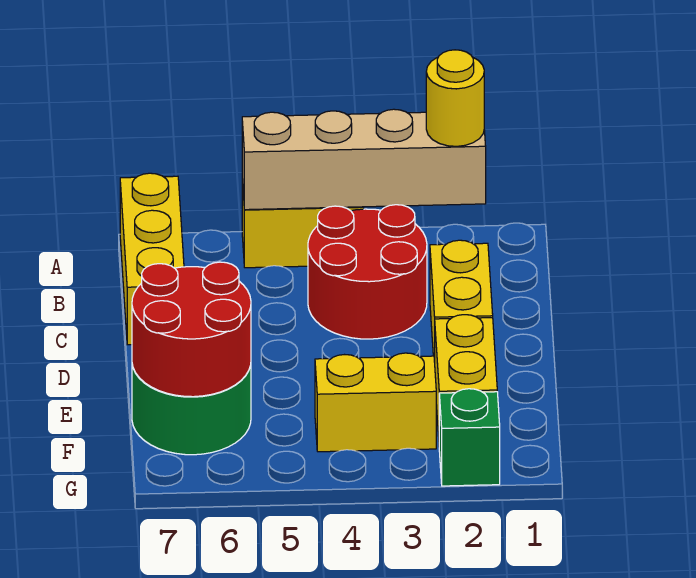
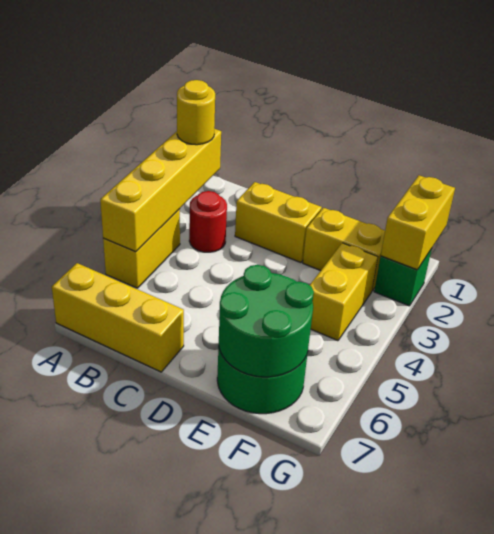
tan brick A2:A5 level 2 -> yellow brick A2:A5 level 2
red round brick B3:C4 level 1 -> red round brick B3 level 1
red round brick E6:F7 level 2 -> green round brick E6:F7 level 2
none -> yellow brick G1:G2 level 2

